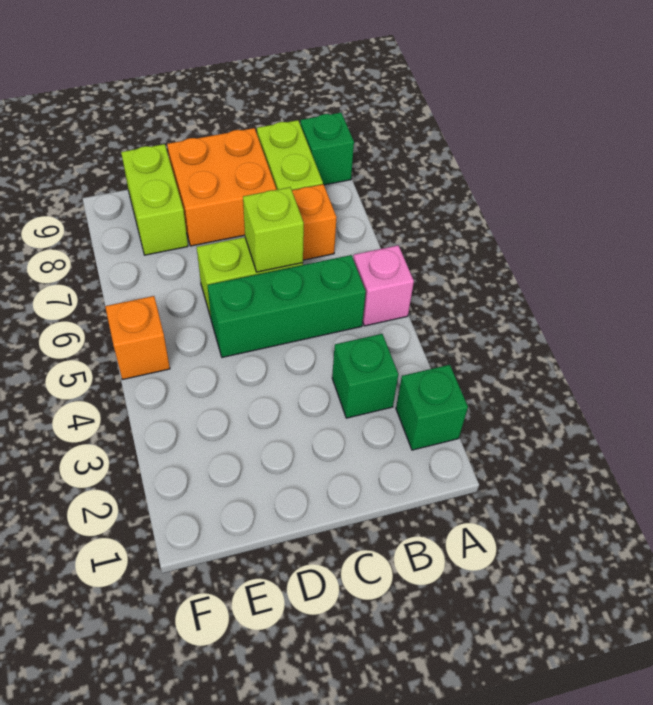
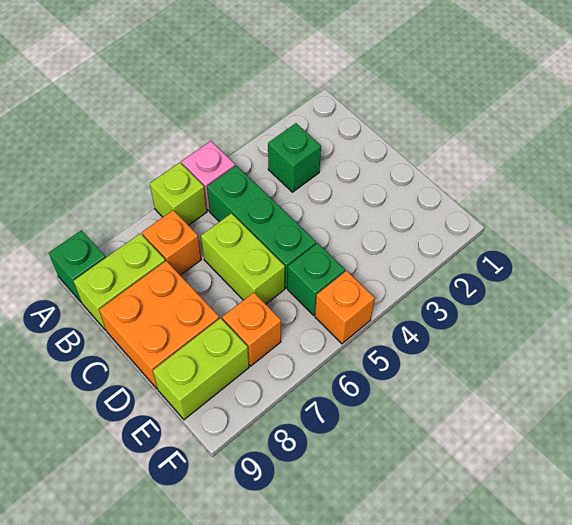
green brick A2 level 1 -> green brick E5 level 1
lime brick C6 level 2 -> lime brick A6 level 1
none -> orange brick E7 level 1

